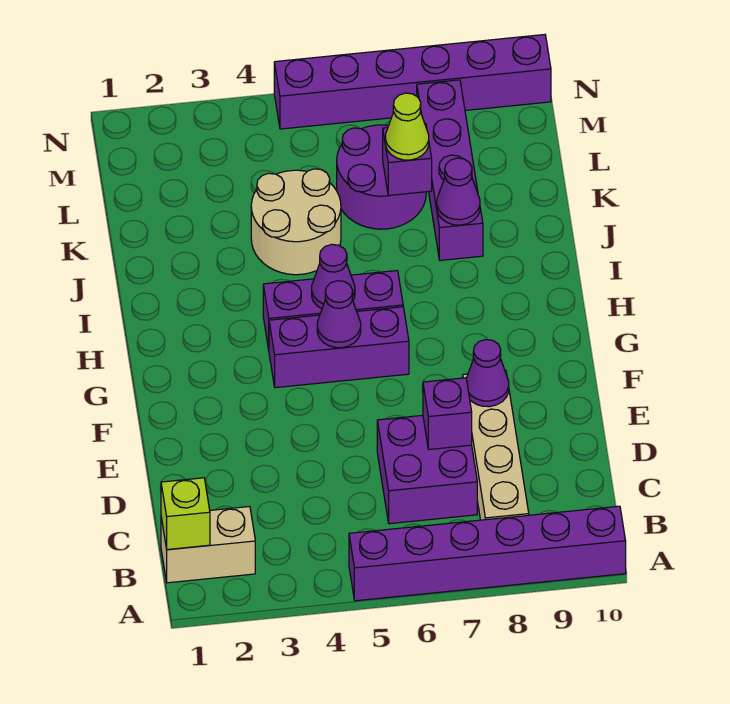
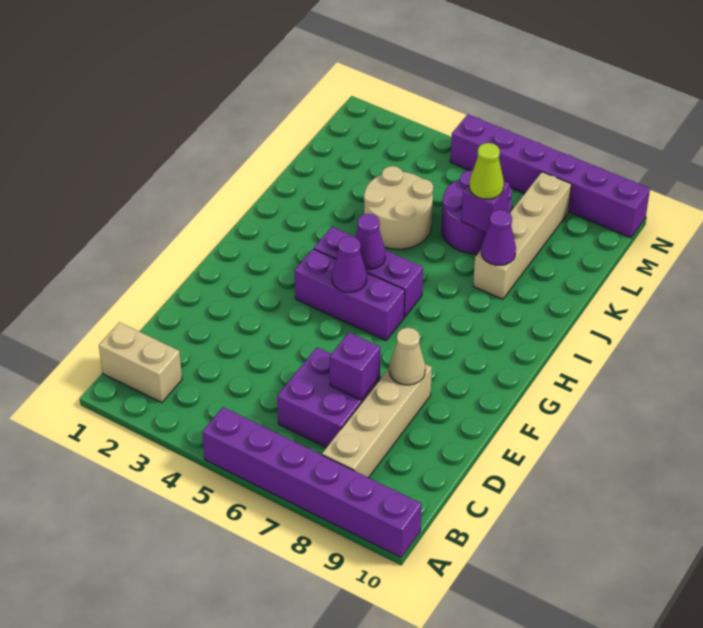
lime brick B1 level 2 -> none
purple cone E8 level 2 -> tan cone E8 level 2
purple brick J8:M8 level 1 -> tan brick J8:M8 level 1

